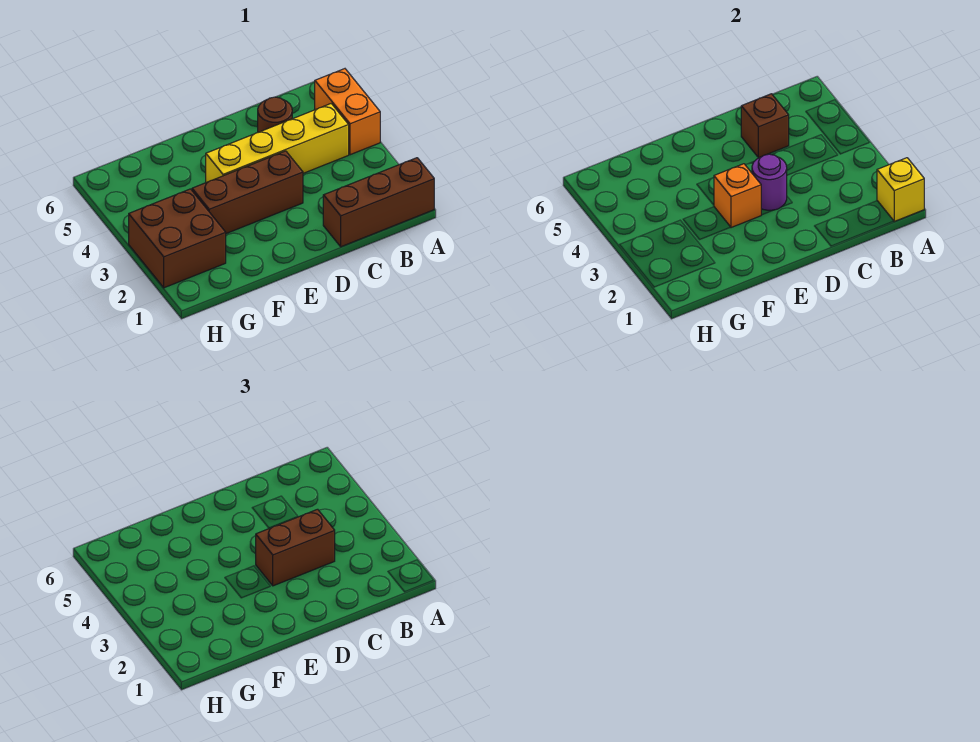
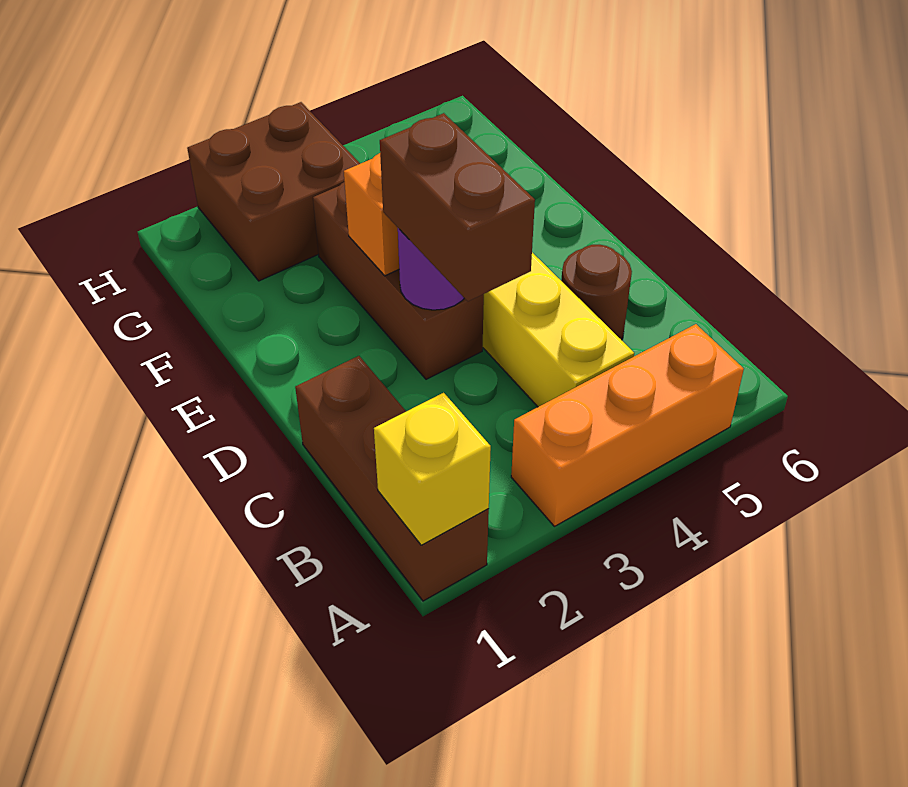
orange brick A4:A5 level 1 -> orange brick A3:A5 level 1
brown brick C5 level 2 -> none

